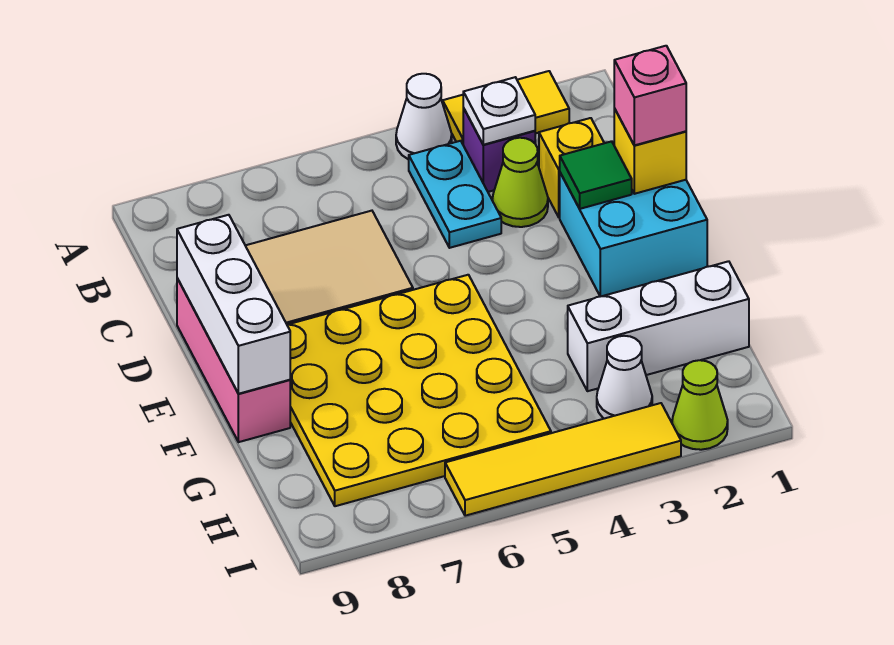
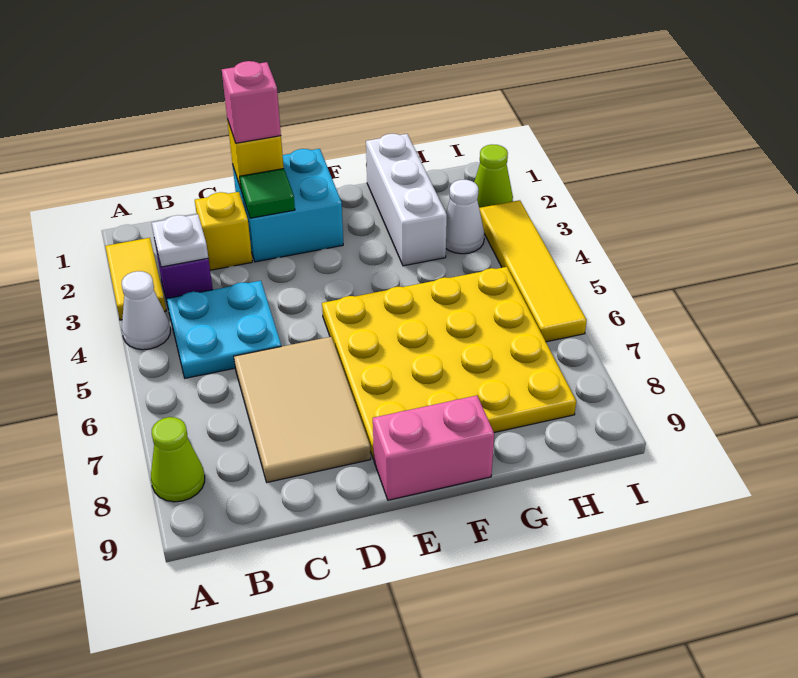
cyan plate B4:C4 level 1 -> cyan plate B4:C5 level 1
lime cone C3 level 1 -> lime cone A8 level 1
pink brick D9:F9 level 1 -> pink brick E9:F9 level 1
white brick D9:F9 level 2 -> none

